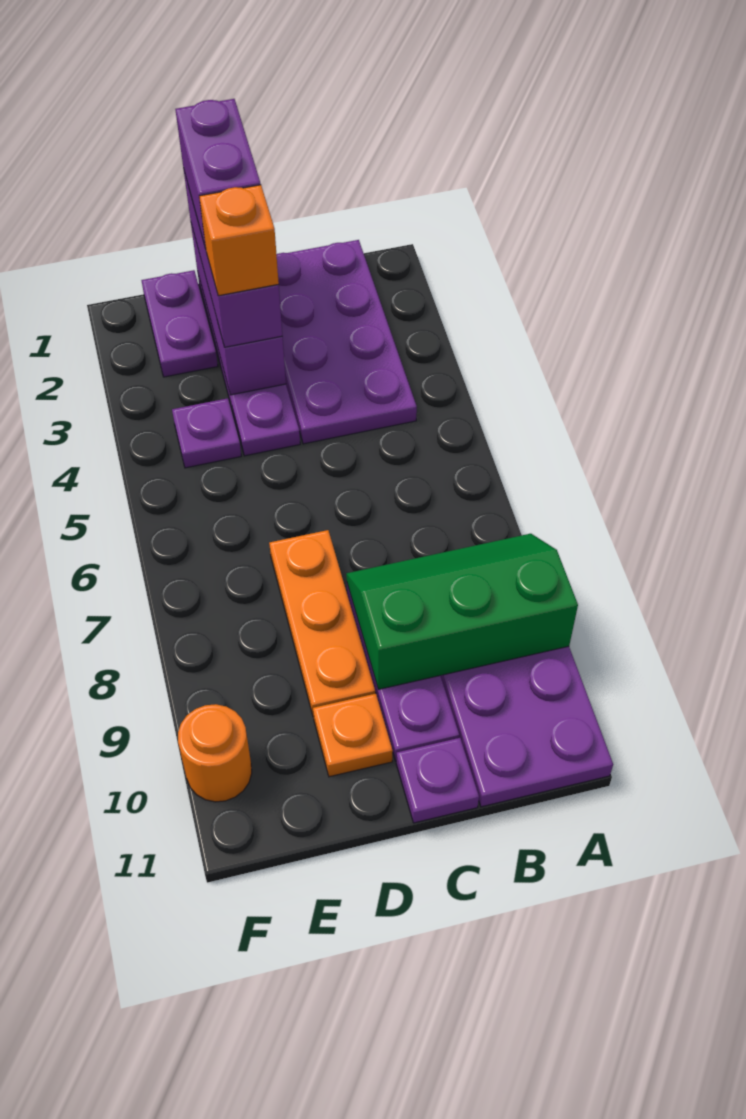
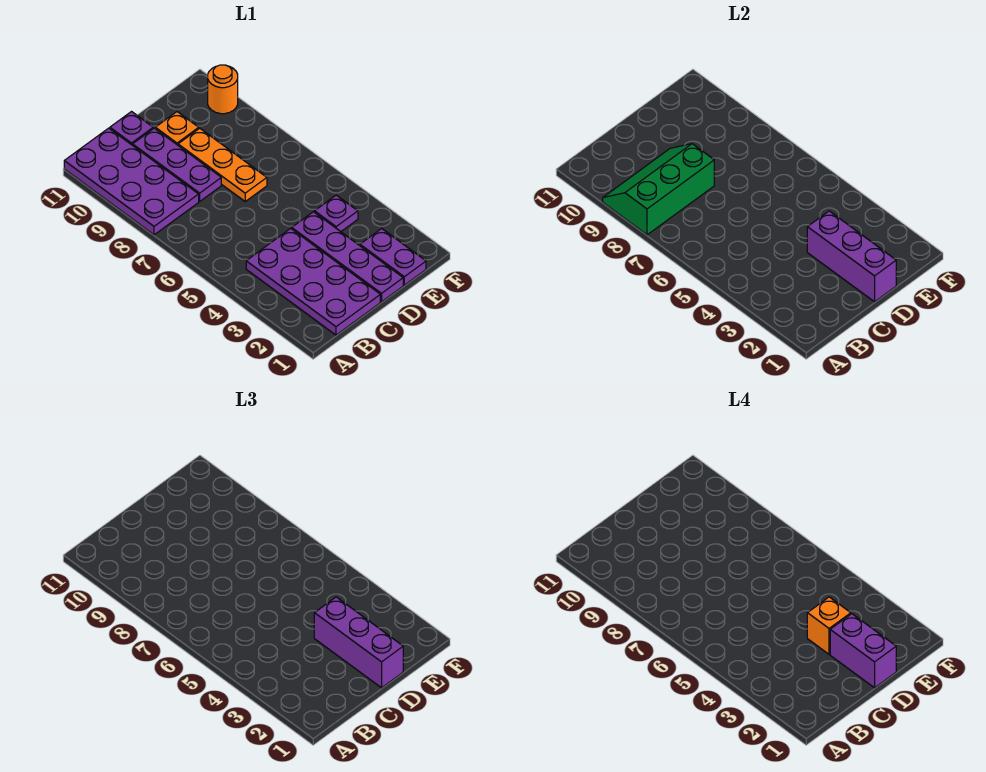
green slope A8:C9 level 2 top 9 -> green slope A8:C9 level 2 top 8

